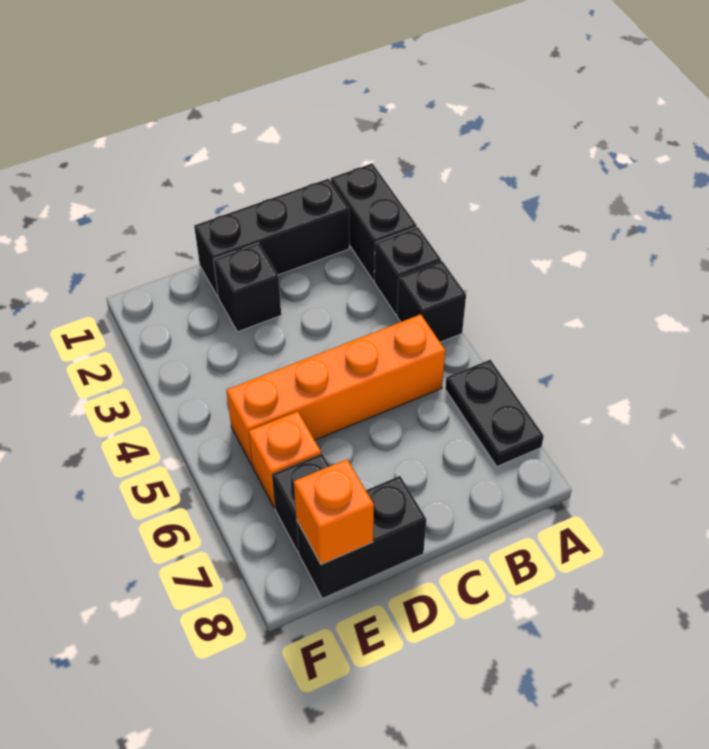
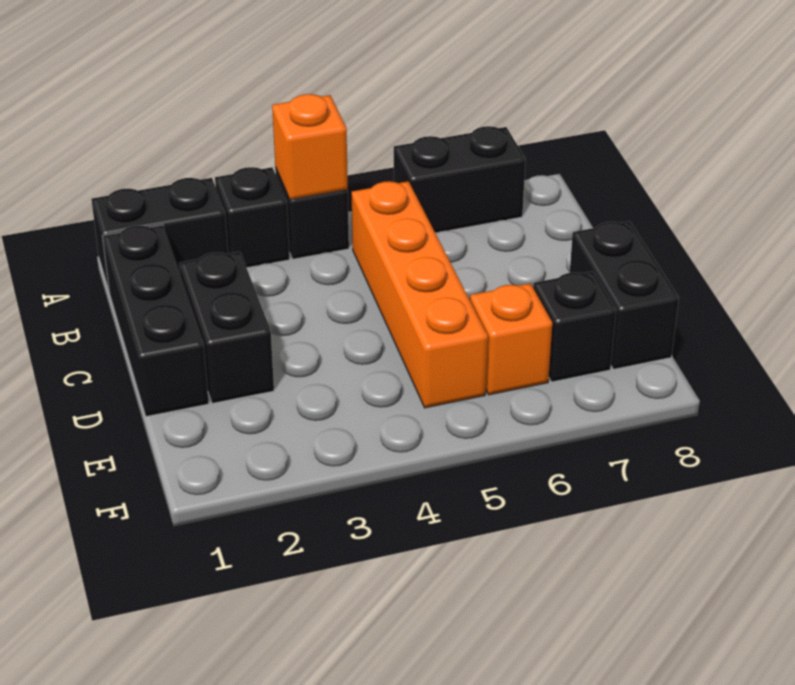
black plate A6:A7 level 1 -> black brick A6:A7 level 1
black brick D2 level 1 -> black brick C2:D2 level 1
orange brick E8 level 2 -> orange brick A4 level 2

